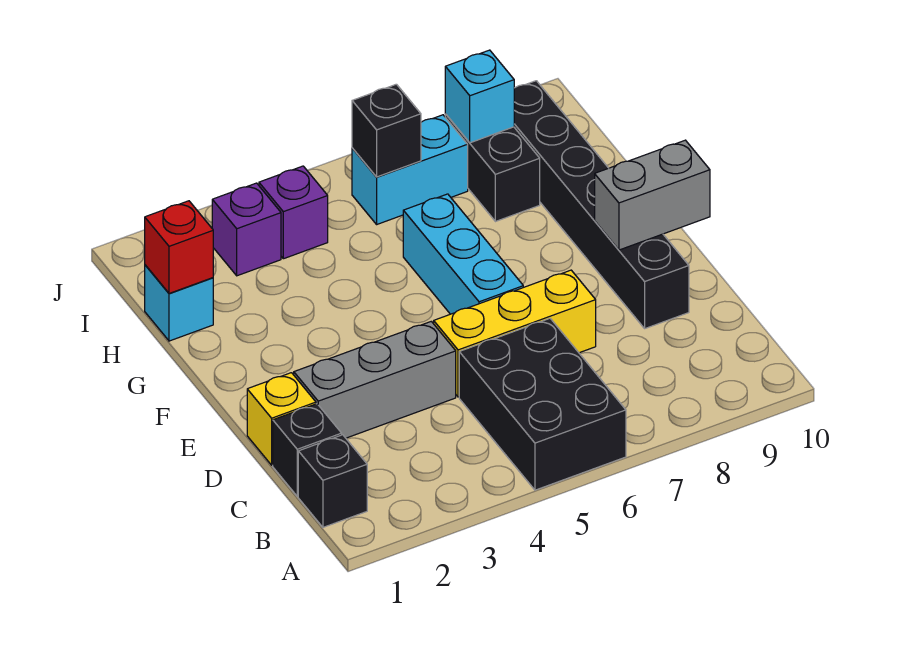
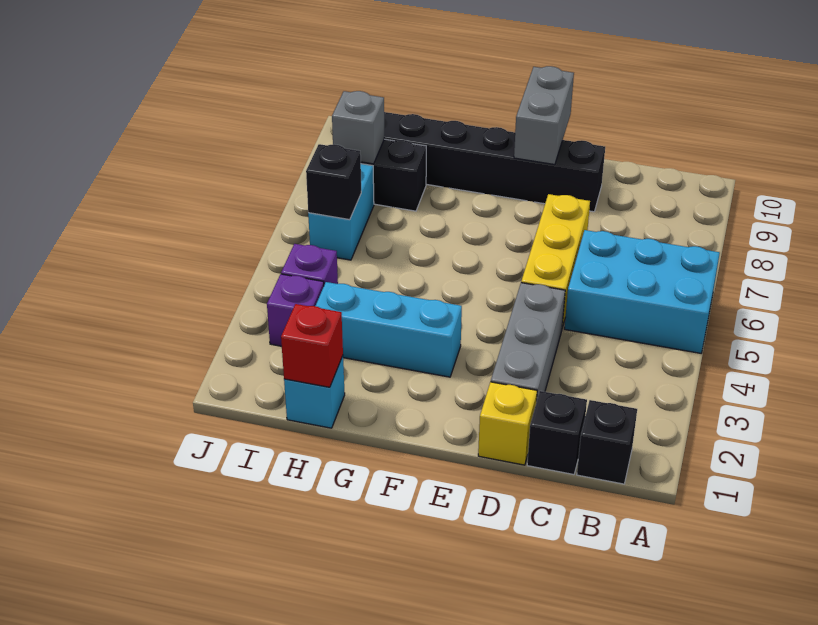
black brick A5:C6 level 1 -> cyan brick A5:C6 level 1
cyan brick E6:G6 level 1 -> cyan brick F3:H3 level 1
cyan brick I8 level 2 -> grey brick I8 level 2

